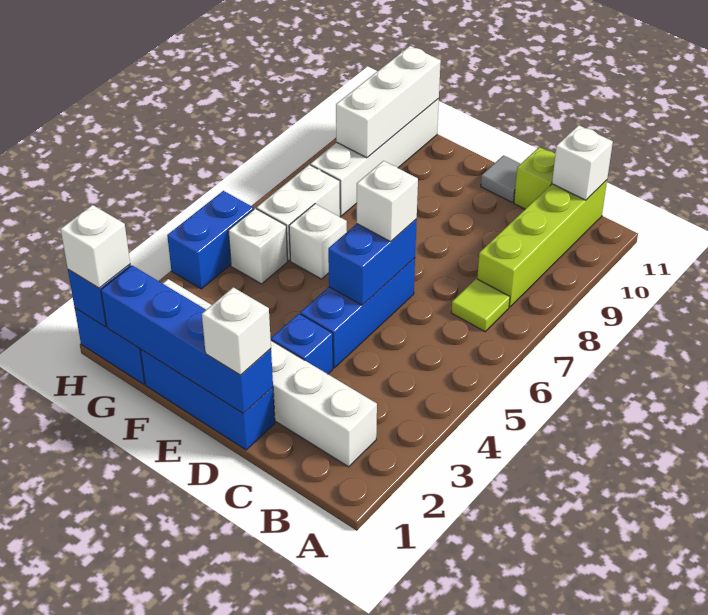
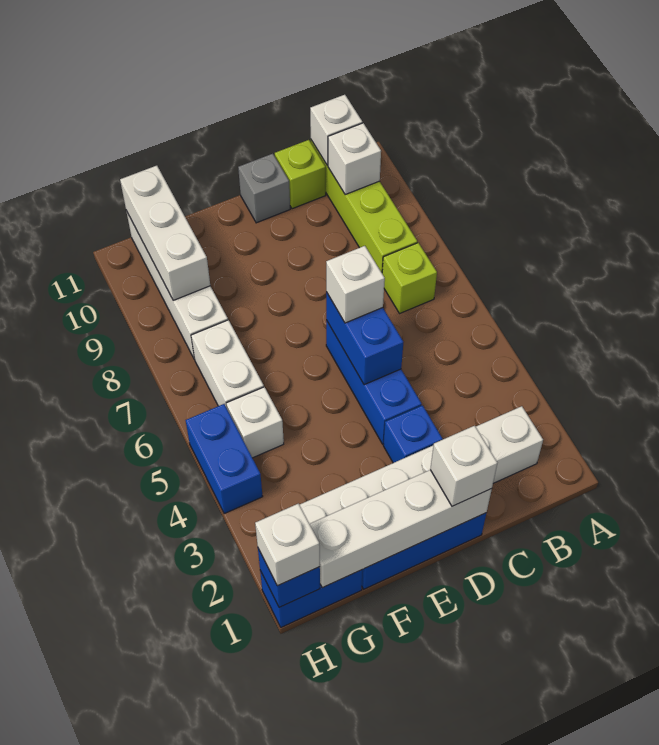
lime tile B7 level 1 -> lime brick B7 level 1
blue brick D1:G1 level 2 -> white brick D1:G1 level 2
grey tile D11 level 1 -> grey brick D11 level 1
white brick F6 level 1 -> white brick B10 level 2

